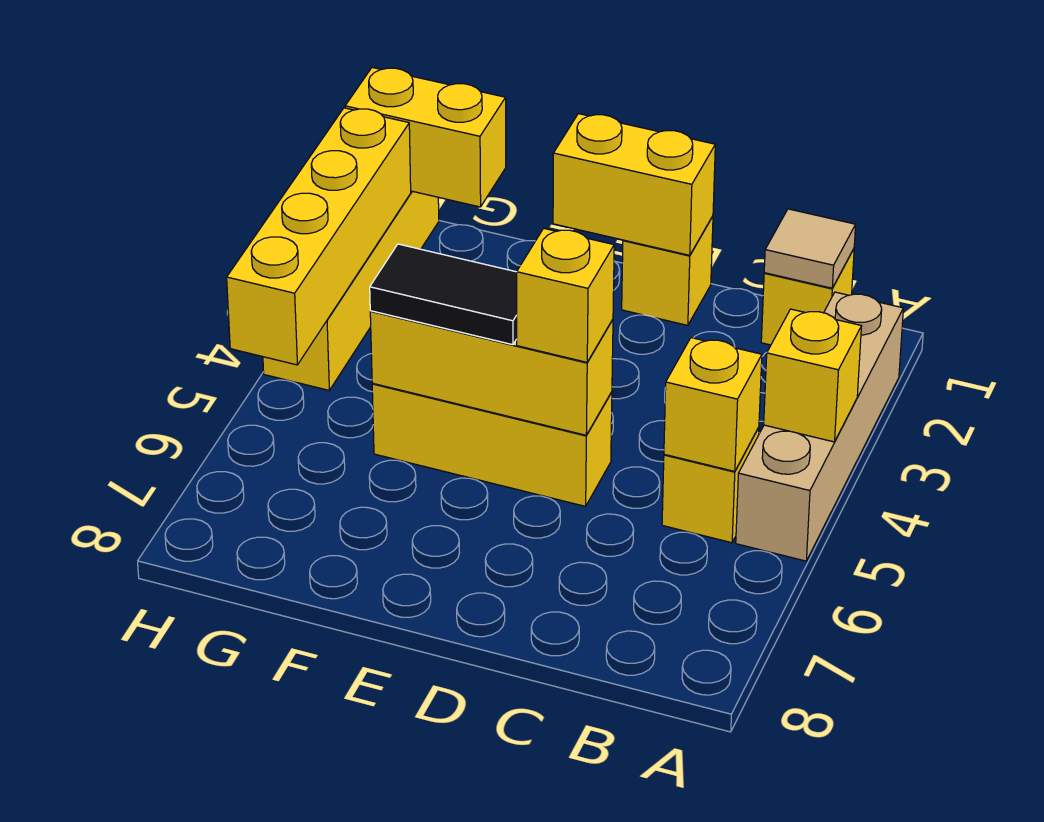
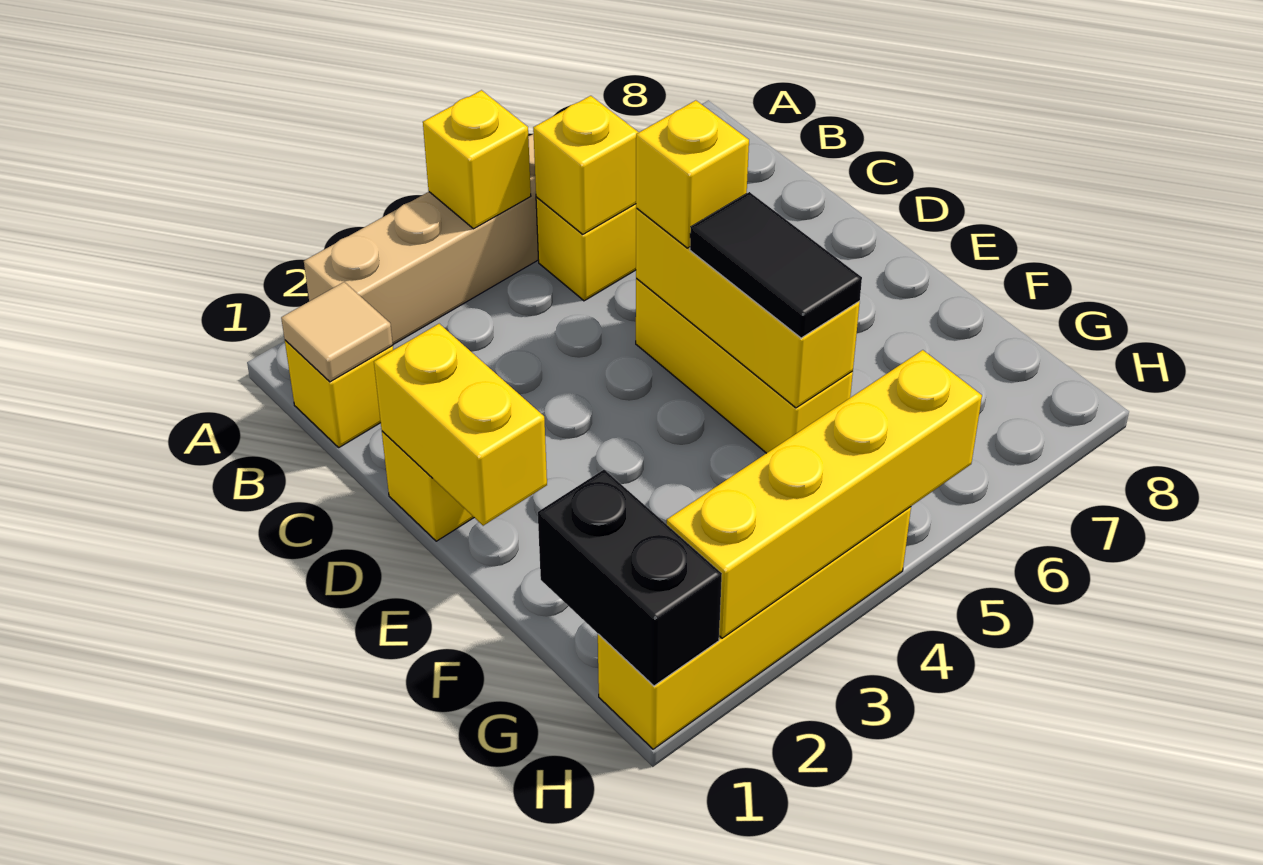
yellow brick G1:H1 level 2 -> black brick G1:H1 level 2

